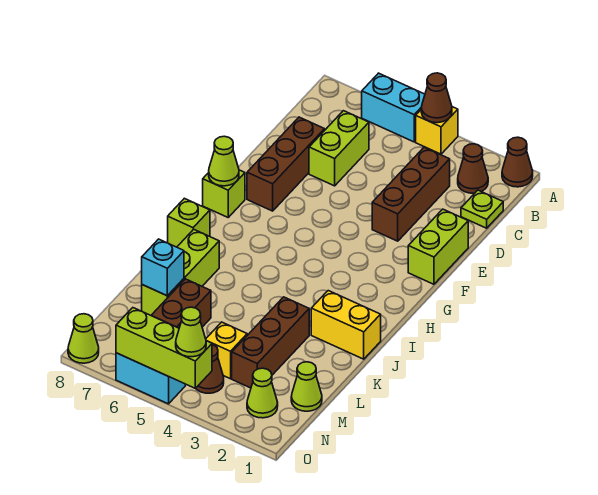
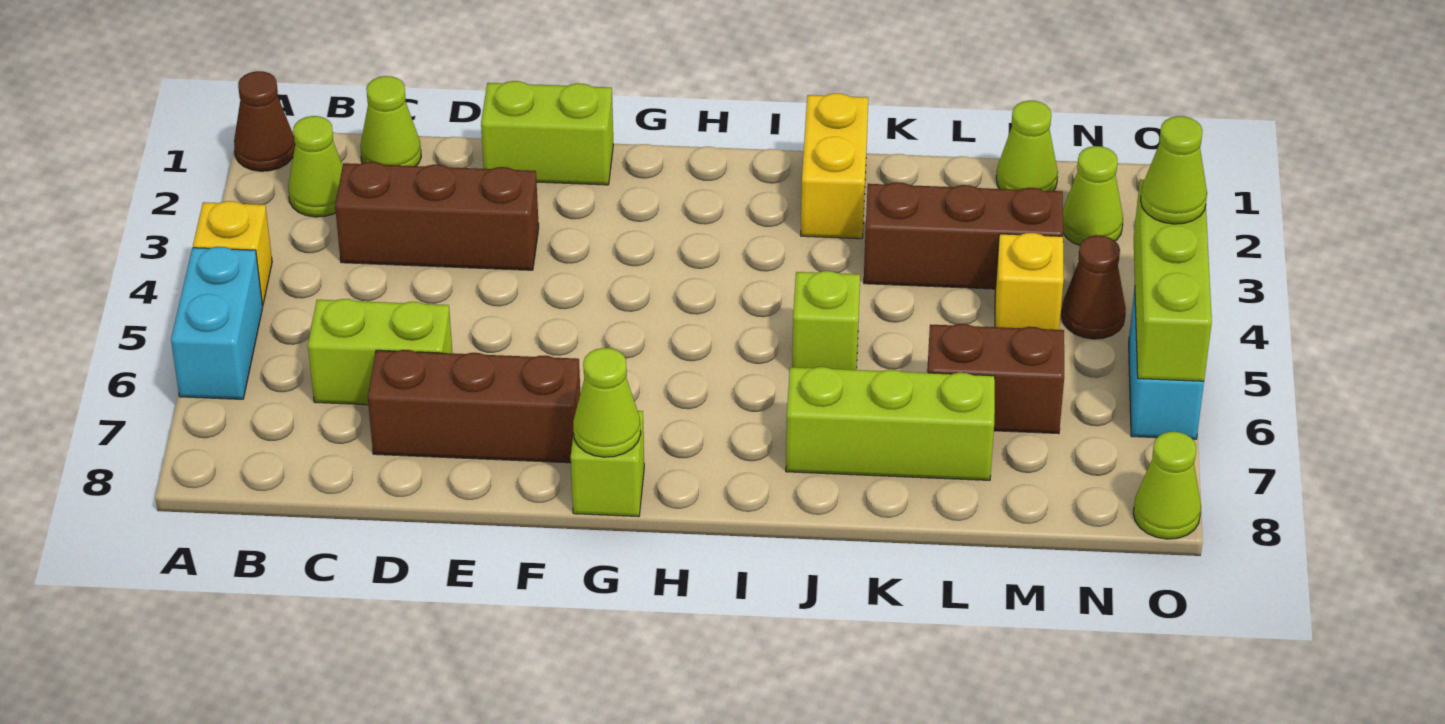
brown cone A4 level 2 -> none
brown cone B2 level 1 -> lime cone B2 level 1
lime plate C1 level 1 -> lime cone C1 level 1
lime brick I8 level 1 -> lime brick J5 level 1
cyan brick L7 level 2 -> none

